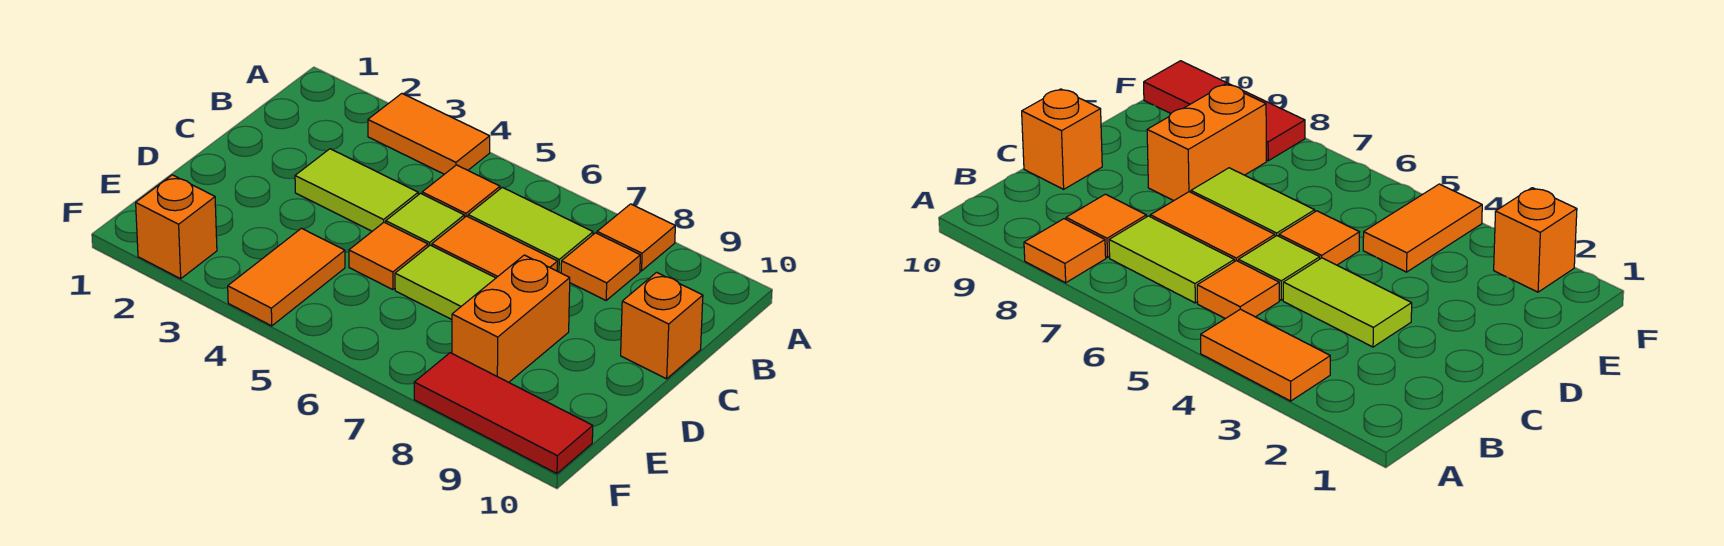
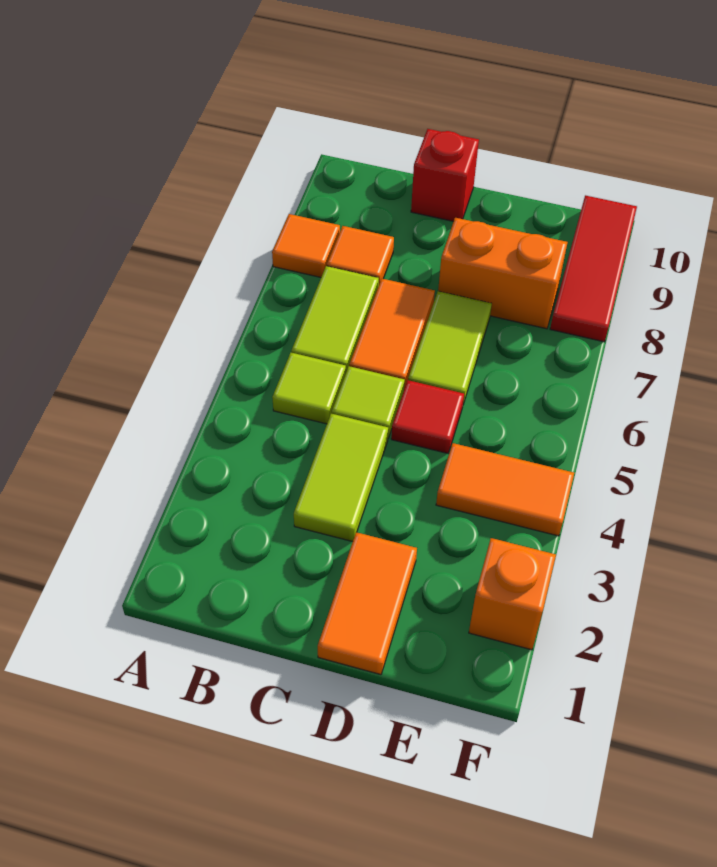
orange tile A3:A4 level 1 -> orange tile D1:D2 level 1
orange tile B5 level 1 -> lime tile B5 level 1
orange brick C10 level 1 -> red brick C10 level 1
orange tile D5 level 1 -> red tile D5 level 1

